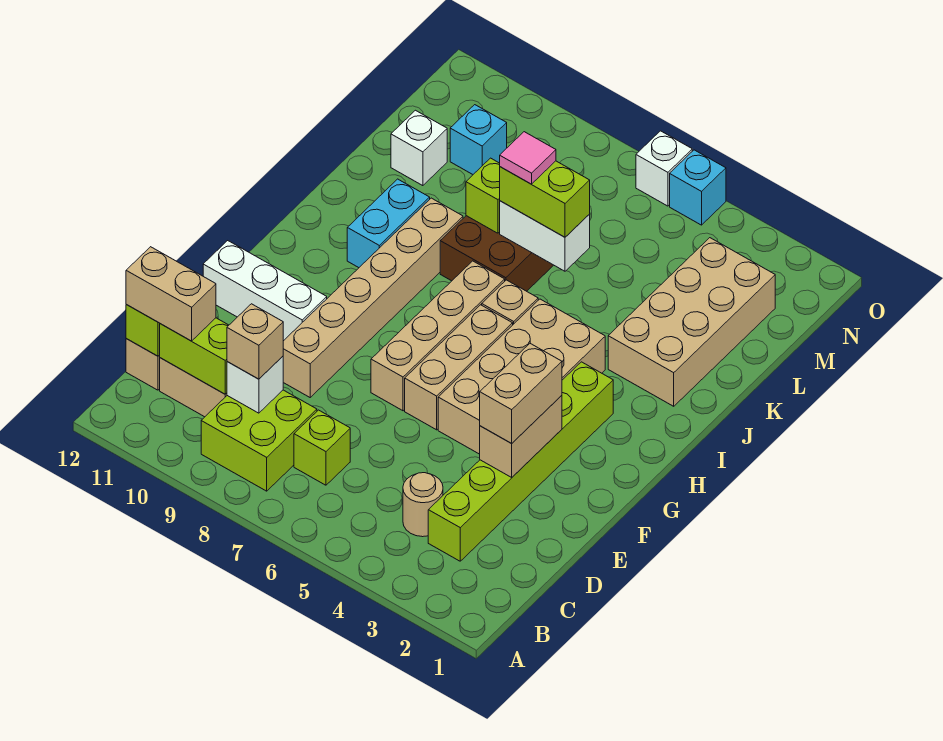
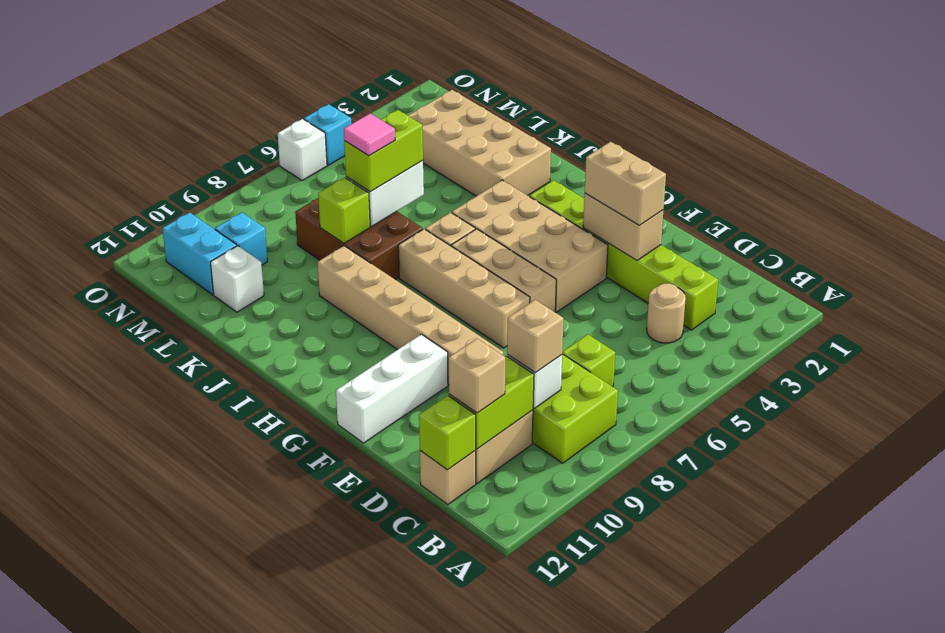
tan brick C11:C12 level 3 -> tan brick C11 level 3
cyan brick I10:J10 level 1 -> cyan brick M11:N11 level 1

